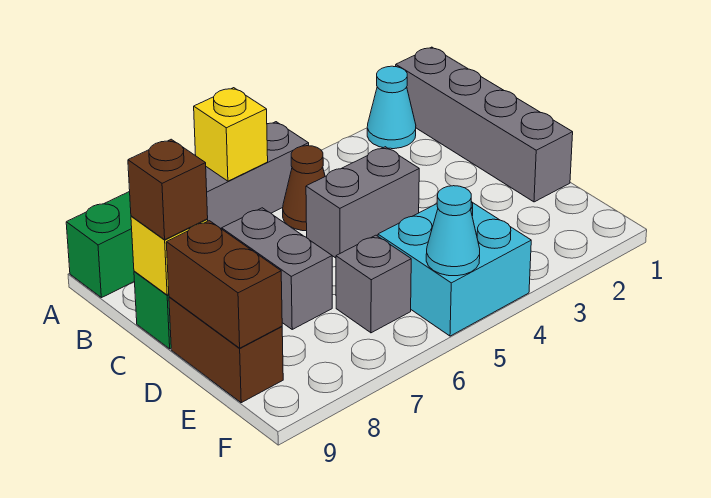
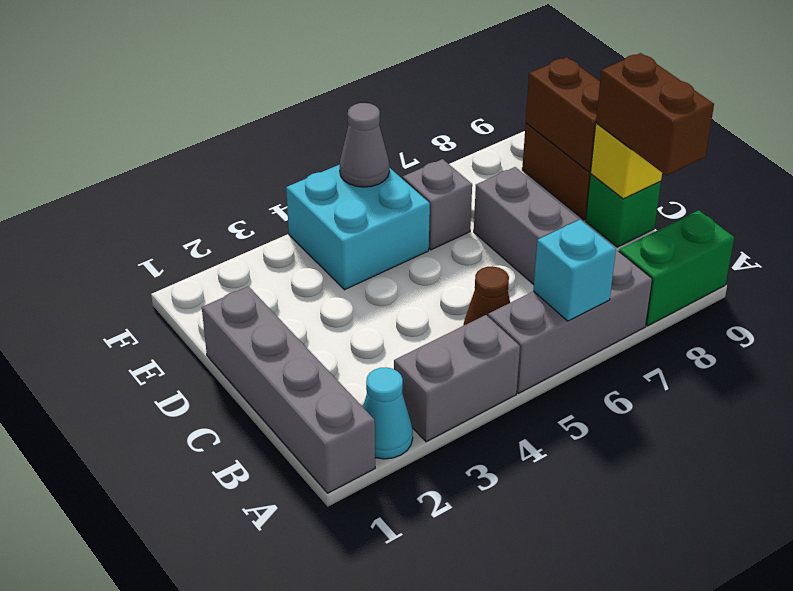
yellow brick A6 level 2 -> cyan brick A6 level 2
grey brick C4:C5 level 1 -> grey brick A3:A4 level 1
brown brick C9 level 3 -> brown brick B9:C9 level 3
cyan cone F5 level 2 -> grey cone F5 level 2

